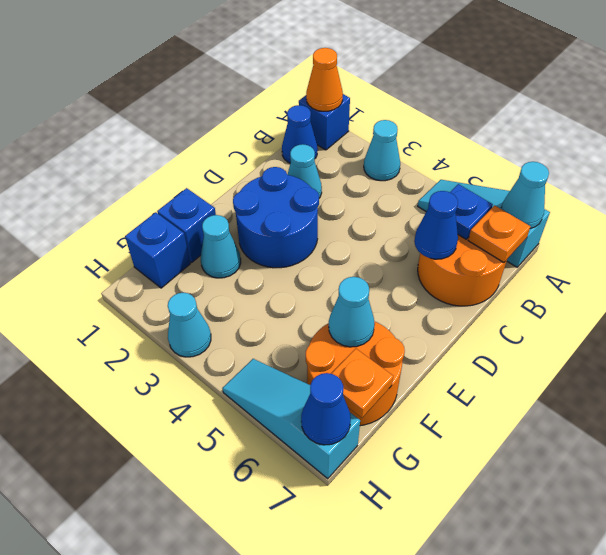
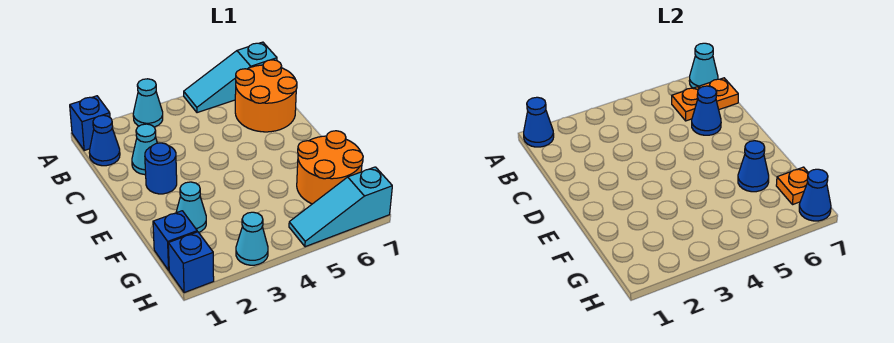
orange cone A1 level 2 -> blue cone A1 level 2
blue plate B6 level 2 -> orange plate B6 level 2
blue round brick D2:E3 level 1 -> blue round brick D2 level 1
blue brick F1 level 1 -> blue brick H1 level 1
cyan cone F6 level 2 -> blue cone F6 level 2

